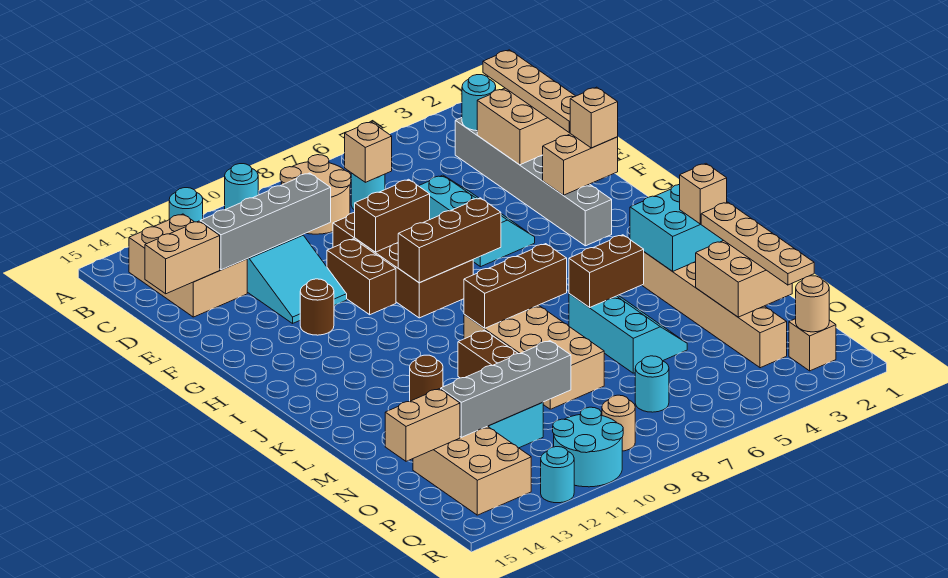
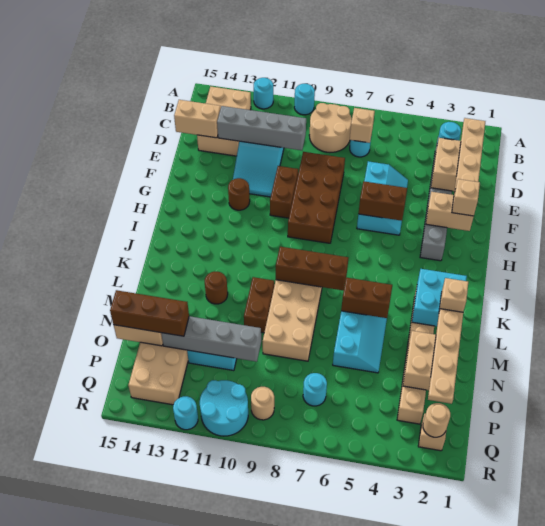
brown brick F8:F9 level 2 -> brown brick G5:G6 level 2
brown brick H7:H9 level 2 -> brown brick O13:O15 level 3

